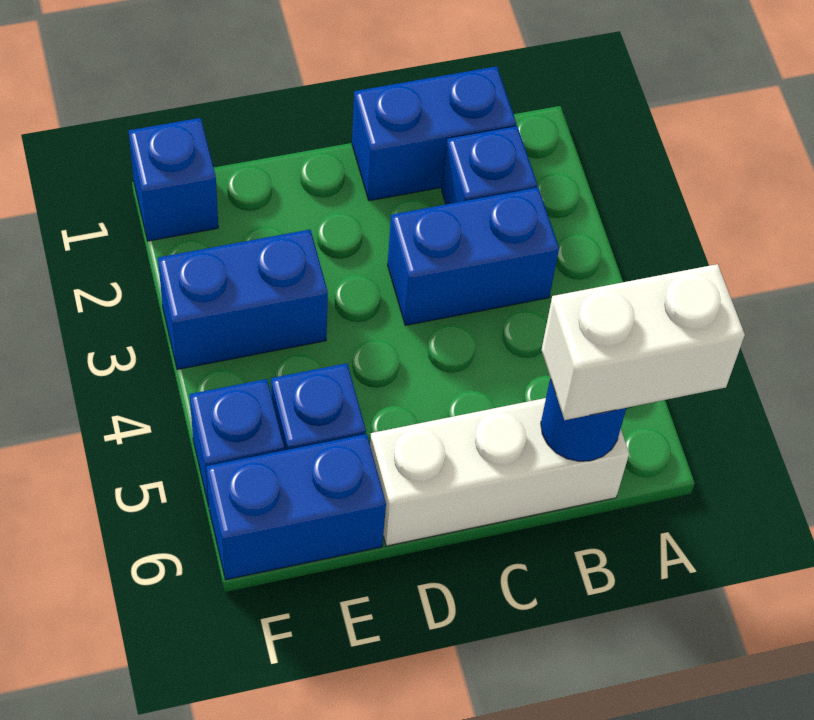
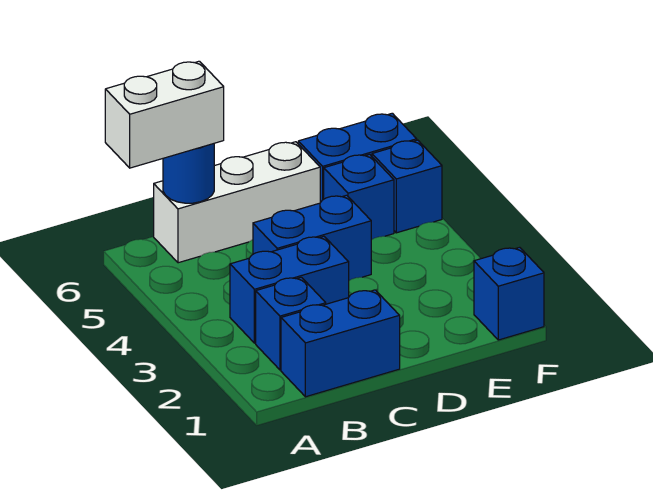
blue brick E3:F3 level 1 -> blue brick C4:D4 level 1

